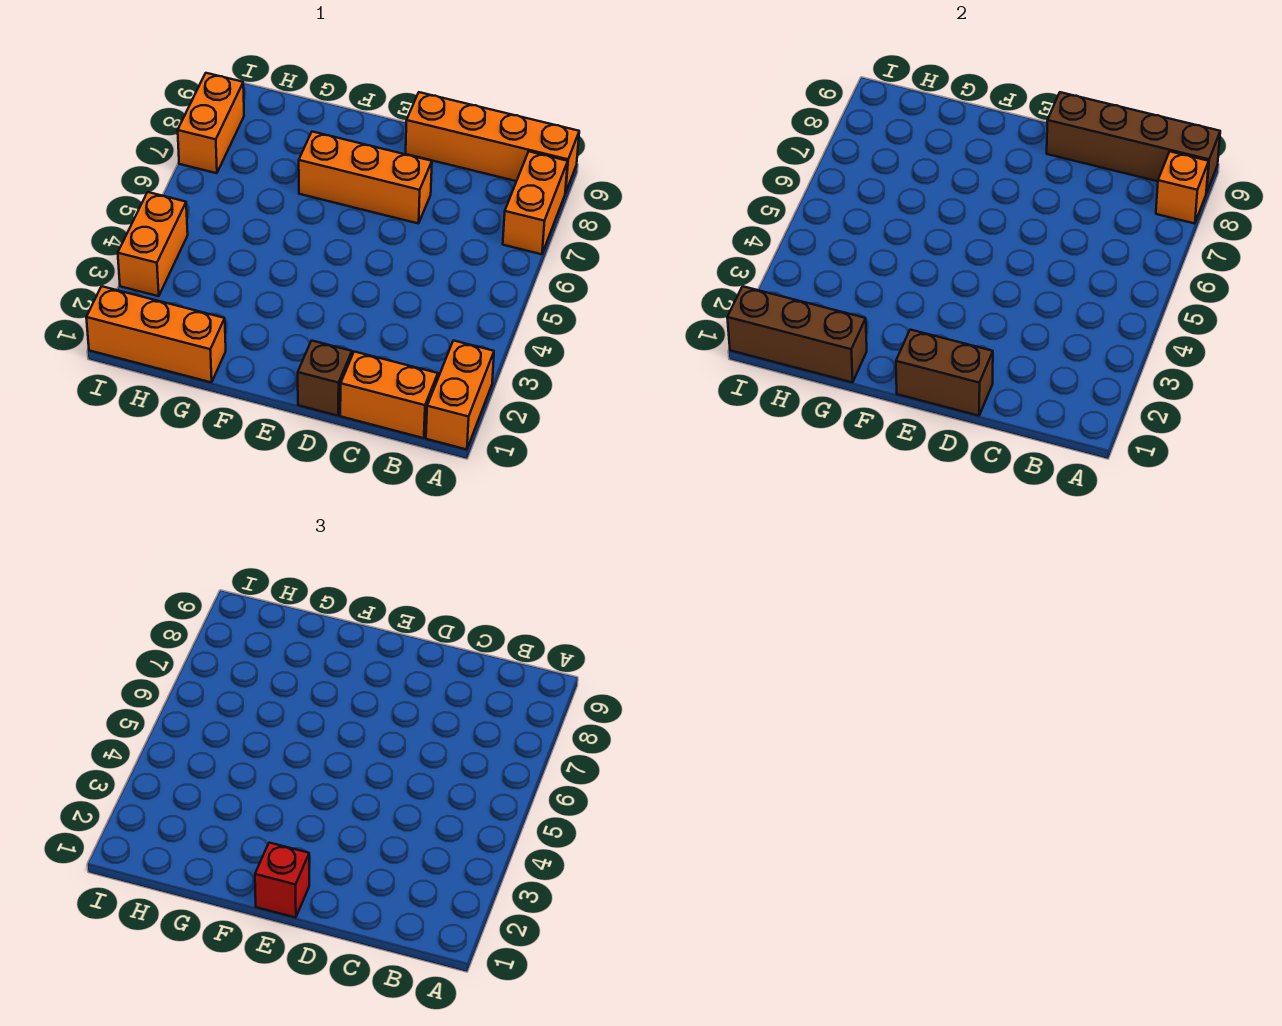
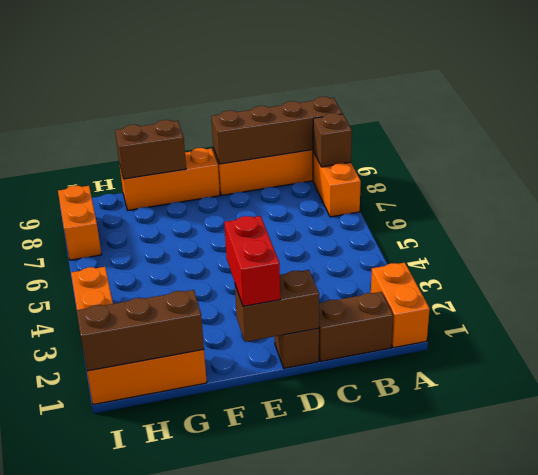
orange brick A8 level 2 -> brown brick A8 level 2
orange brick B1:C1 level 1 -> brown brick B1:C1 level 1
orange brick D7:F7 level 1 -> orange brick E9:G9 level 1
red brick E1 level 3 -> red brick E1:E2 level 3
none -> brown brick F9:G9 level 2

